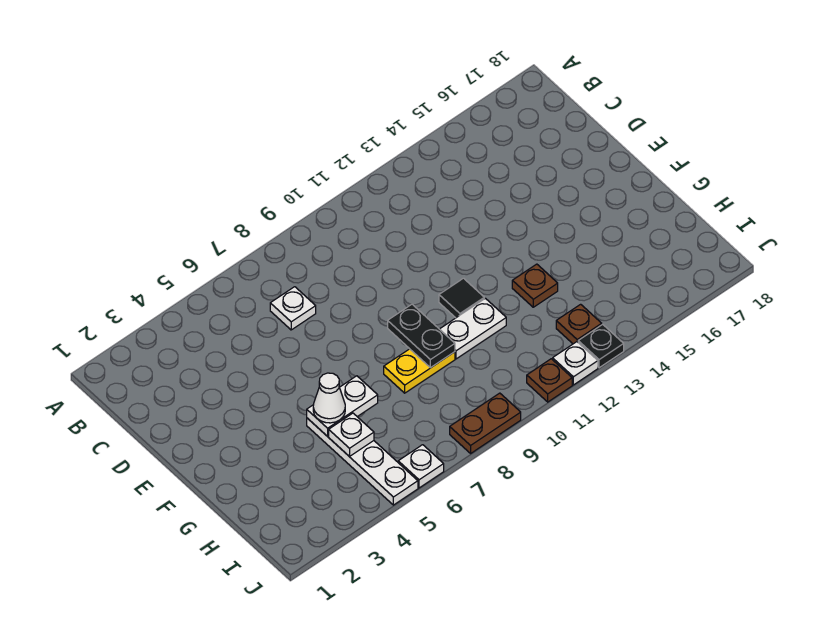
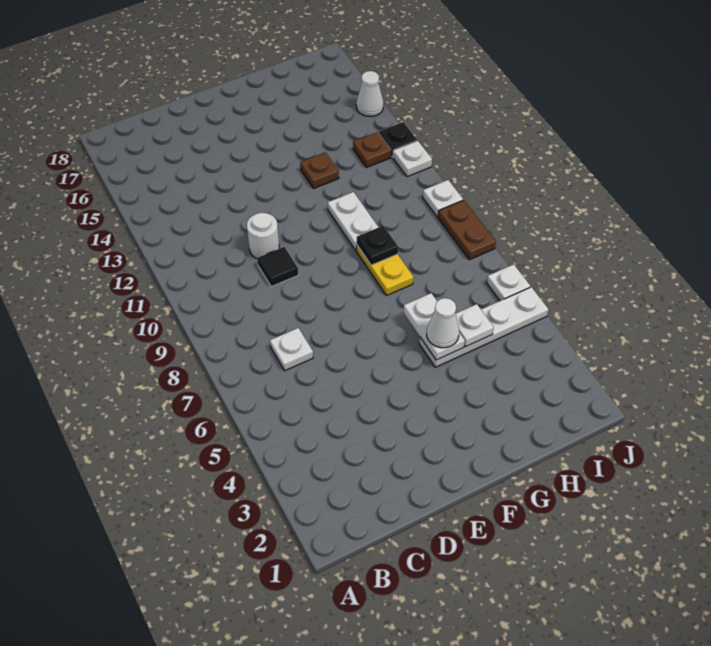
none -> white round brick D11 level 1
black plate F9:G9 level 2 -> black plate G9 level 2
black tile F11 level 1 -> black tile D10 level 1
none -> white plate J10 level 1
brown plate J11 level 1 -> none
none -> white cone J15 level 1

